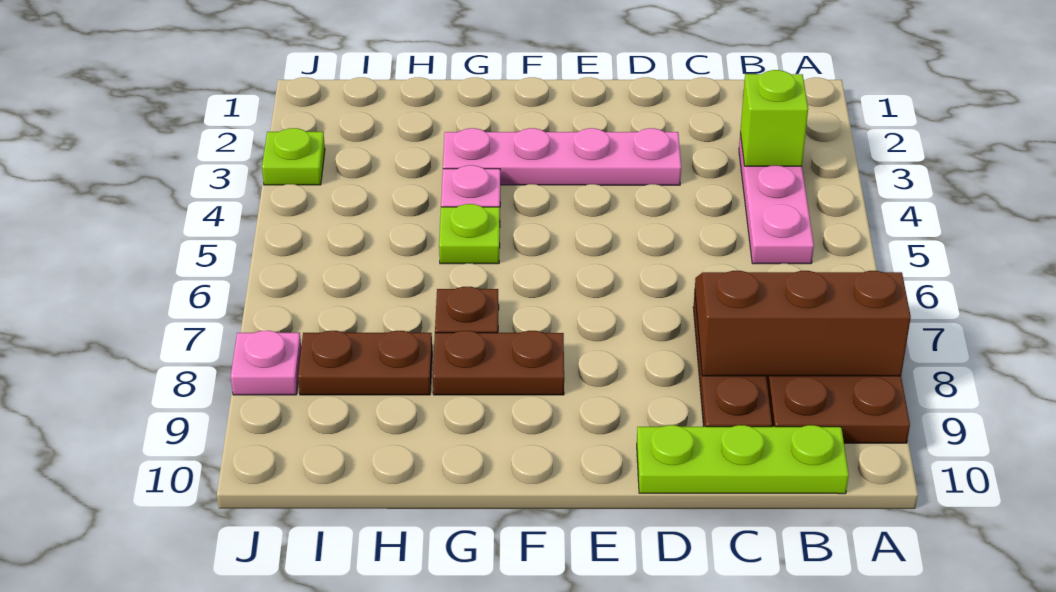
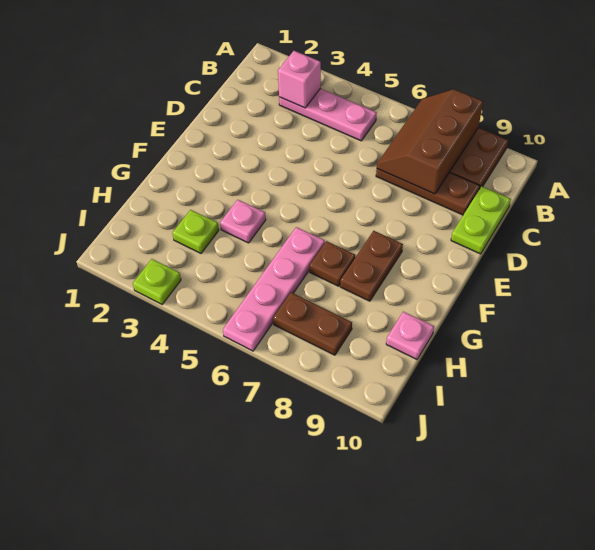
lime brick B3 level 2 -> pink brick B3 level 2
lime plate B10:D10 level 1 -> lime plate C10:D10 level 1
pink plate D3:G3 level 1 -> pink plate G6:J6 level 1
lime plate G5 level 1 -> lime plate H3 level 1
brown plate H8:I8 level 1 -> brown plate I7:I8 level 1
pink plate J8 level 1 -> pink plate H10 level 1

